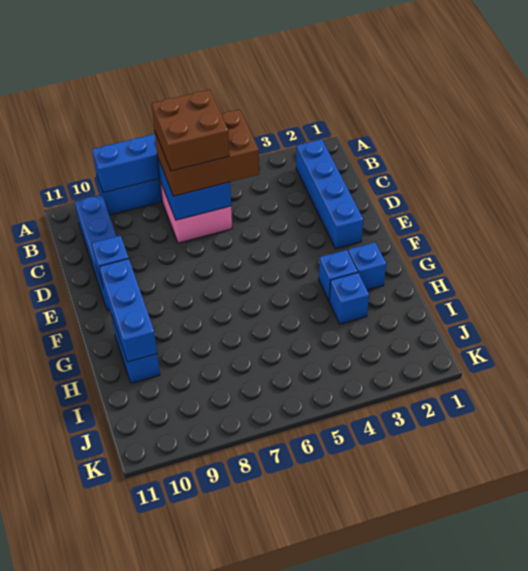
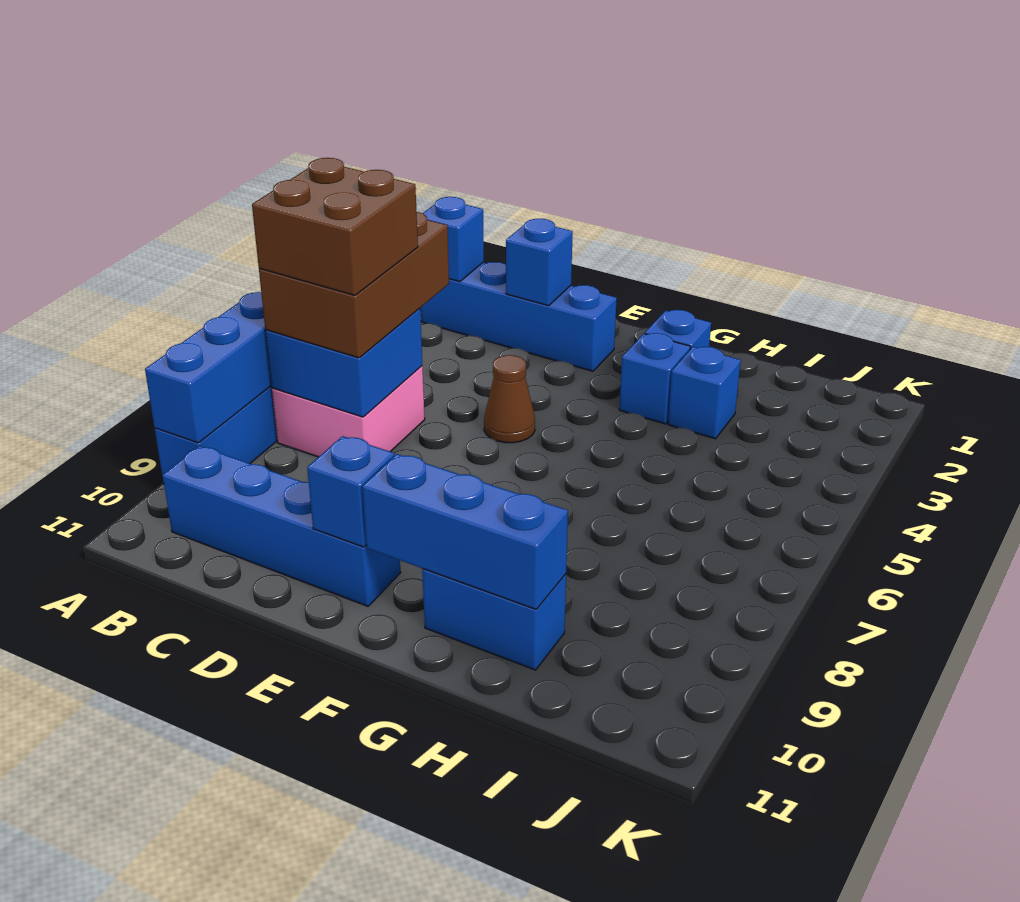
none -> blue brick B2 level 2
none -> blue brick D2 level 2
none -> brown cone E5 level 1

